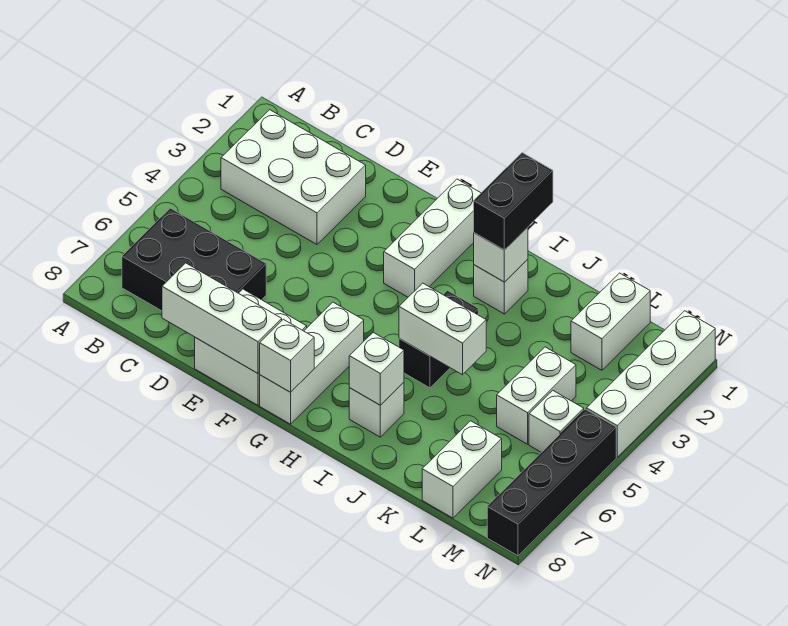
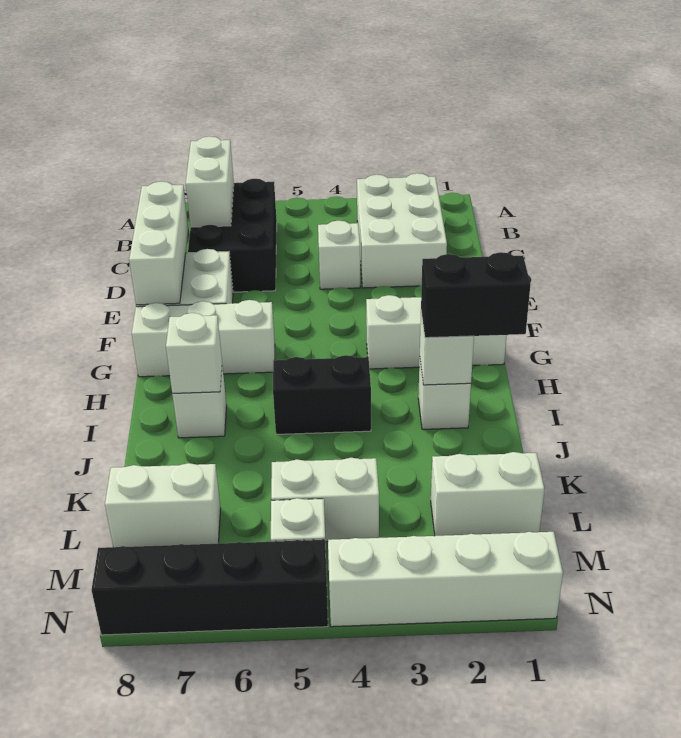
white brick G8 level 2 -> white brick D4 level 1
white brick I5:J5 level 2 -> white brick B7:C7 level 2

